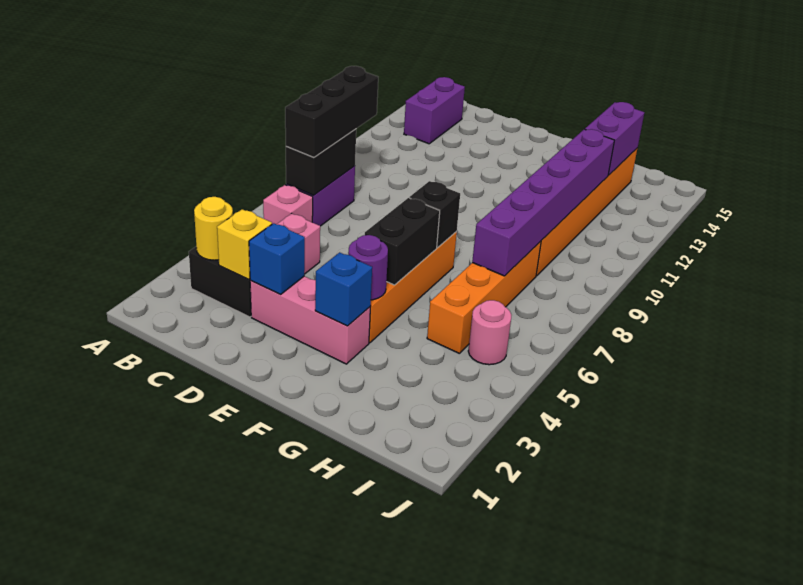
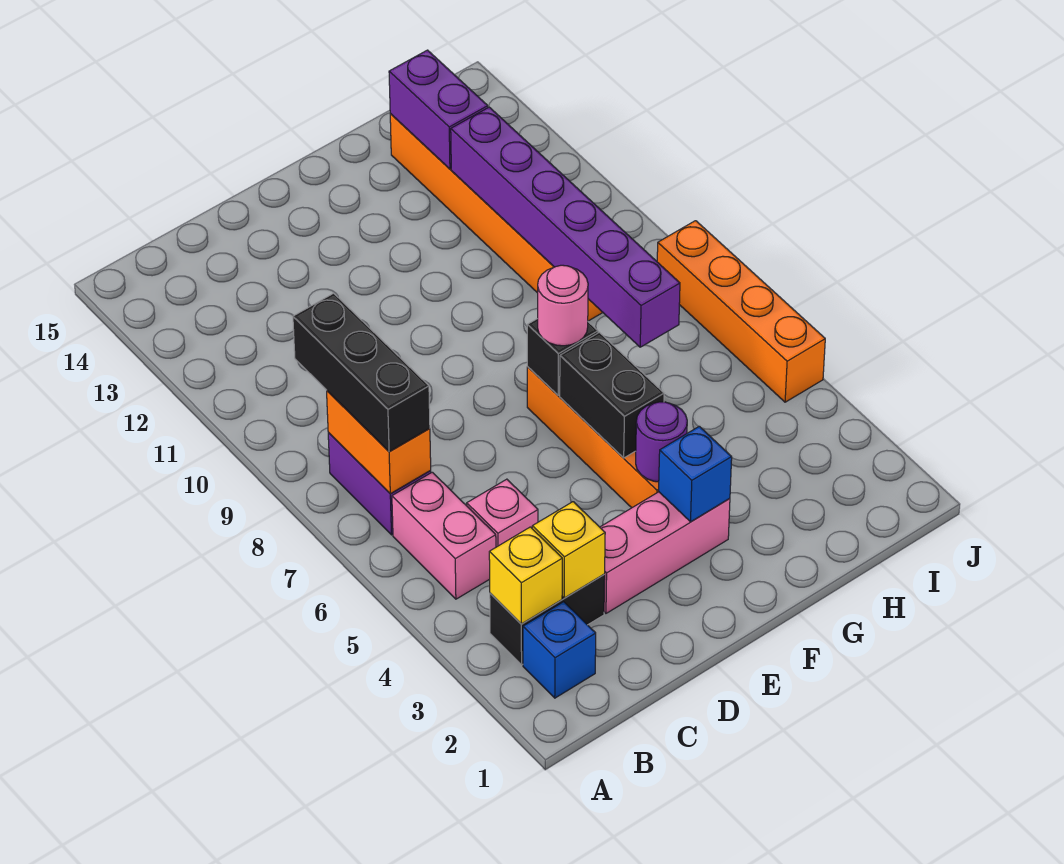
yellow round brick B3 level 2 -> yellow brick B3 level 2
pink brick B6 level 1 -> pink brick B5:B6 level 1
black brick B7:B8 level 2 -> orange brick B7:B8 level 2
purple brick B13:B14 level 1 -> none
blue brick D3 level 2 -> blue brick B2 level 1
orange brick H5:H8 level 1 -> orange brick J5:J8 level 1
pink round brick I5 level 1 -> pink round brick F7 level 3

